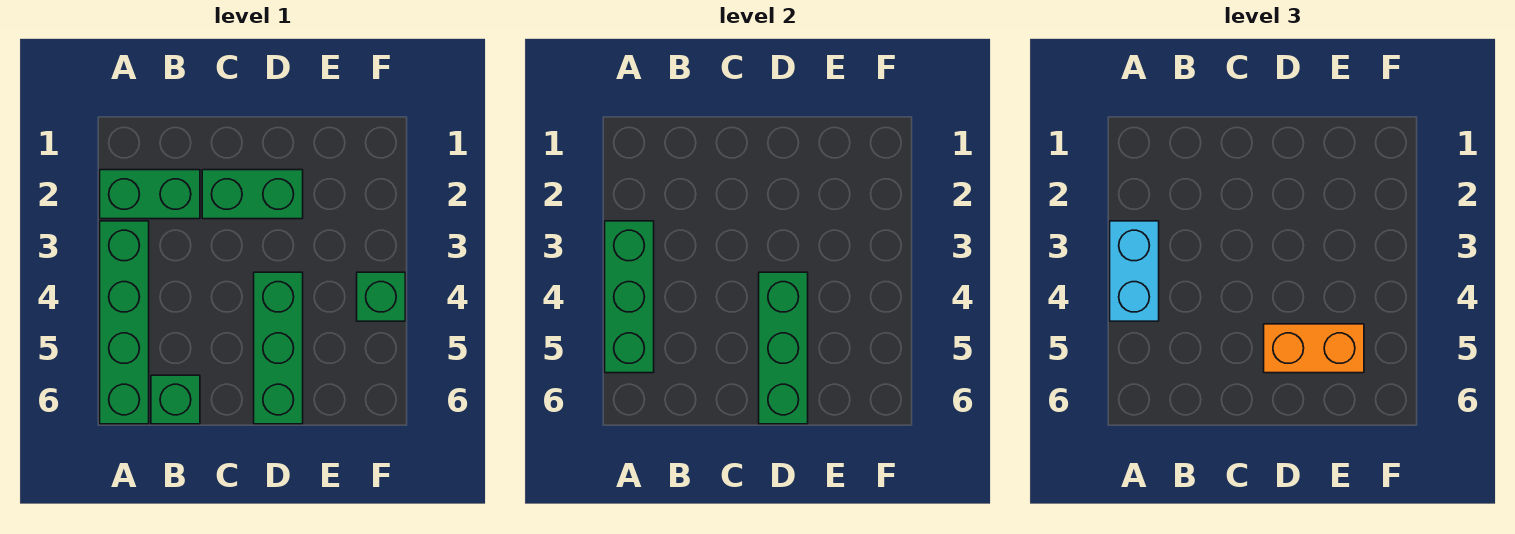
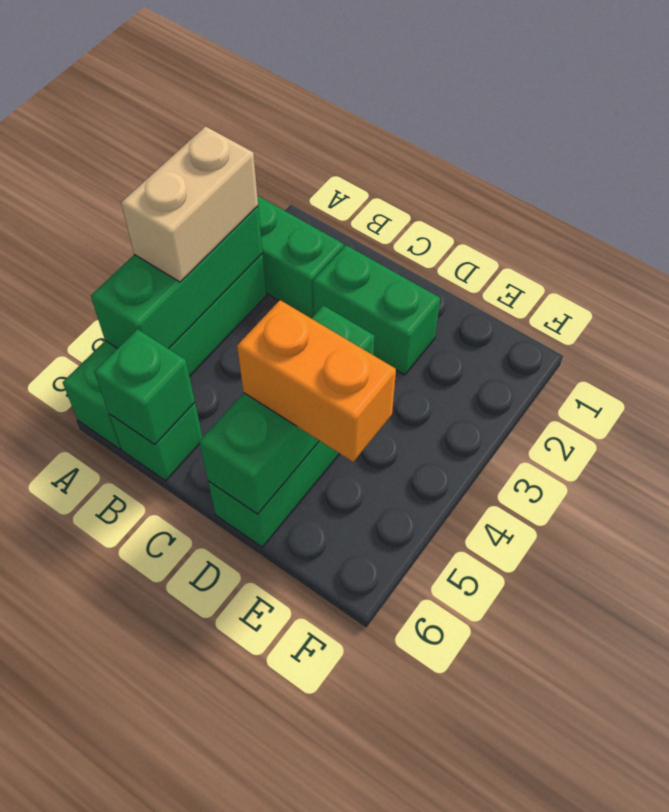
cyan brick A3:A4 level 3 -> tan brick A3:A4 level 3
green brick F4 level 1 -> green brick B6 level 2

